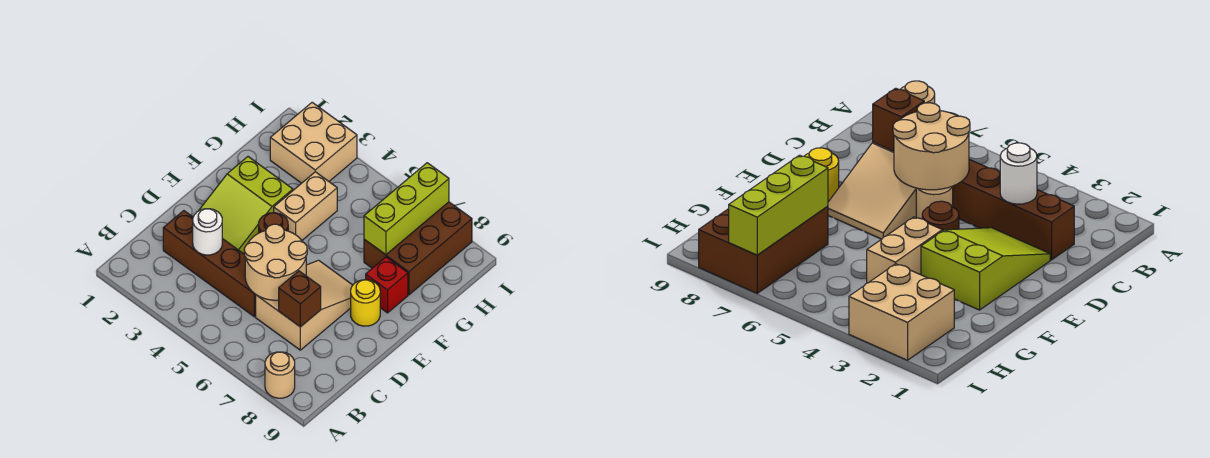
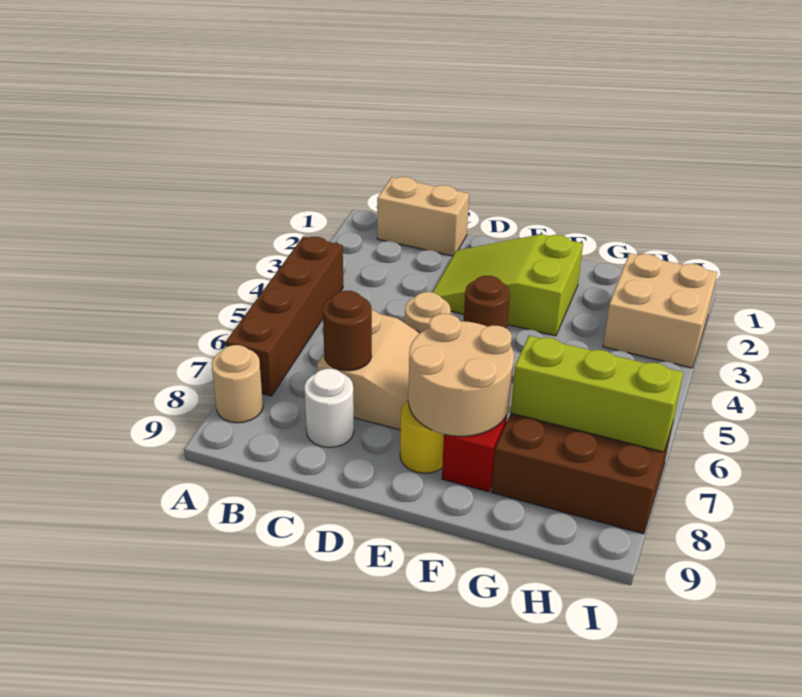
brown brick C2:C5 level 1 -> brown brick A4:A7 level 1
white round brick C3 level 2 -> white round brick C8 level 1
tan round brick C5:D6 level 2 -> tan round brick E7:F8 level 2
brown brick C7 level 2 -> brown round brick C7 level 2
tan brick F4:G4 level 1 -> tan brick B1:C1 level 1

